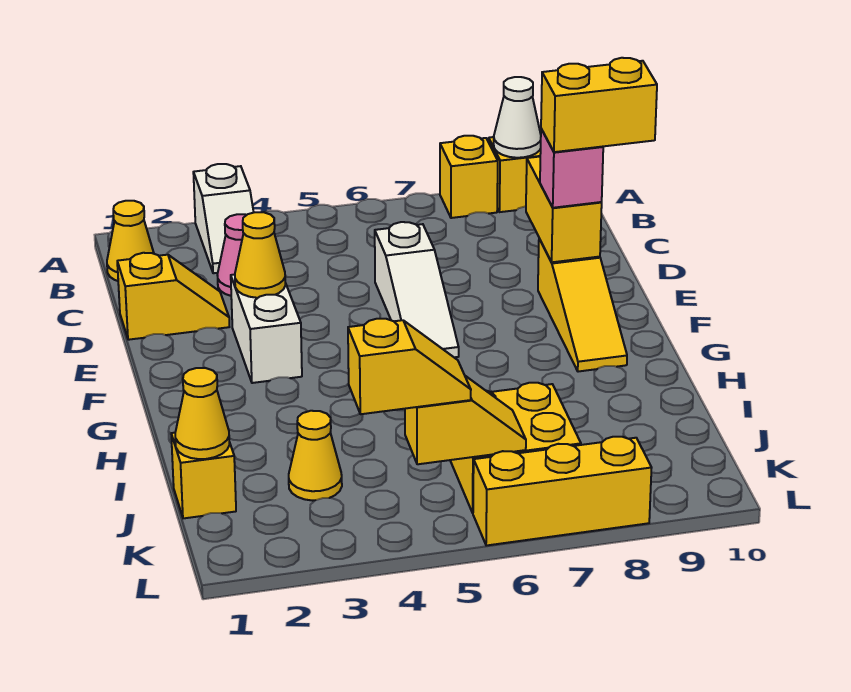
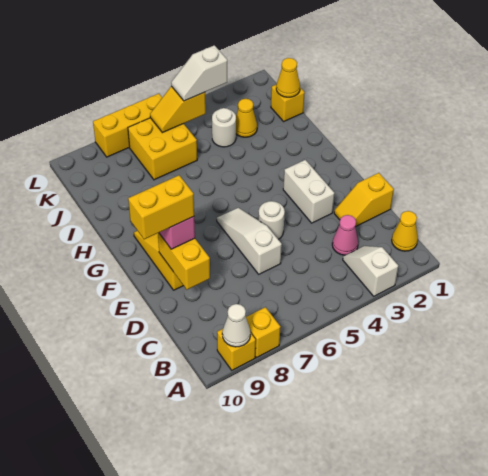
yellow cone E3 level 2 -> none
none -> white round brick E5 level 1
none -> white round brick J4 level 1
yellow slope K4:K5 level 3 top 4 -> white slope K4:K5 level 3 top 4

